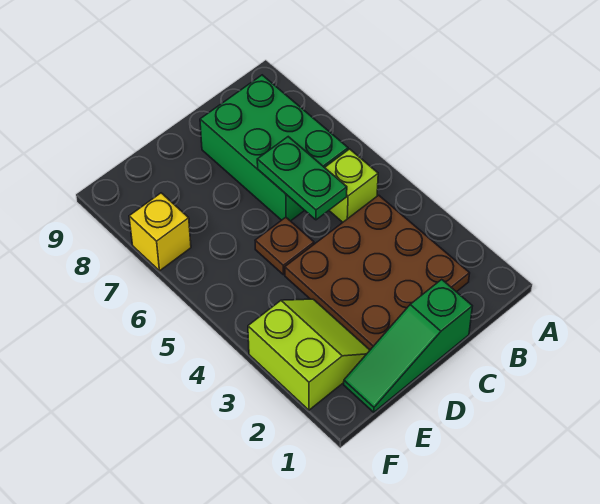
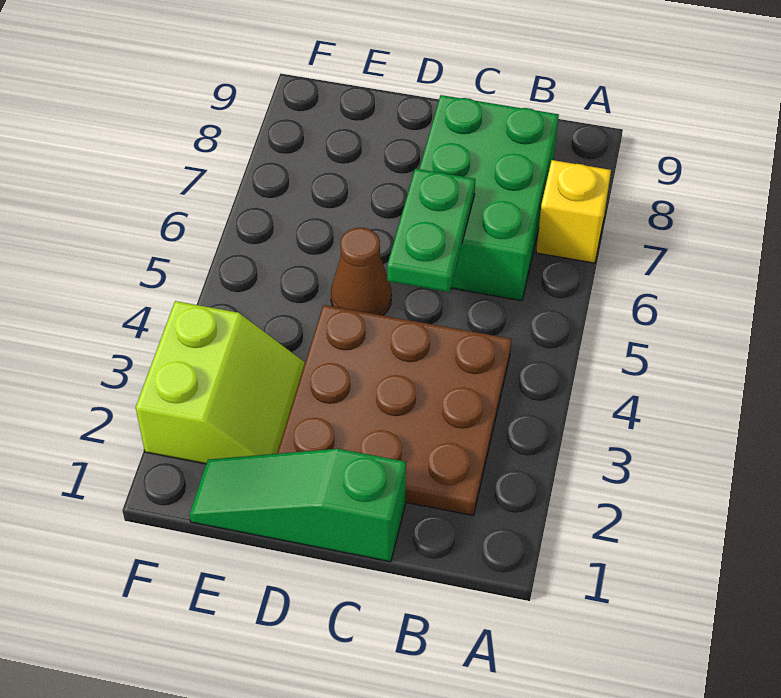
lime brick B5 level 1 -> none
brown plate D5 level 1 -> brown cone D5 level 1
yellow brick F7 level 1 -> yellow brick A7 level 1

